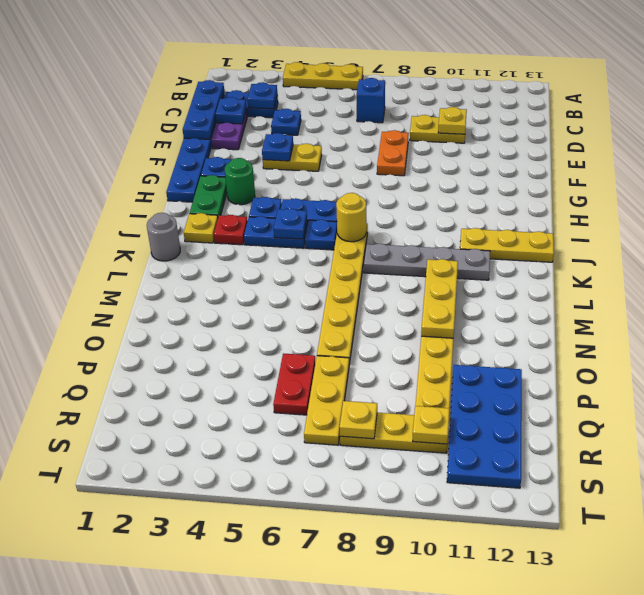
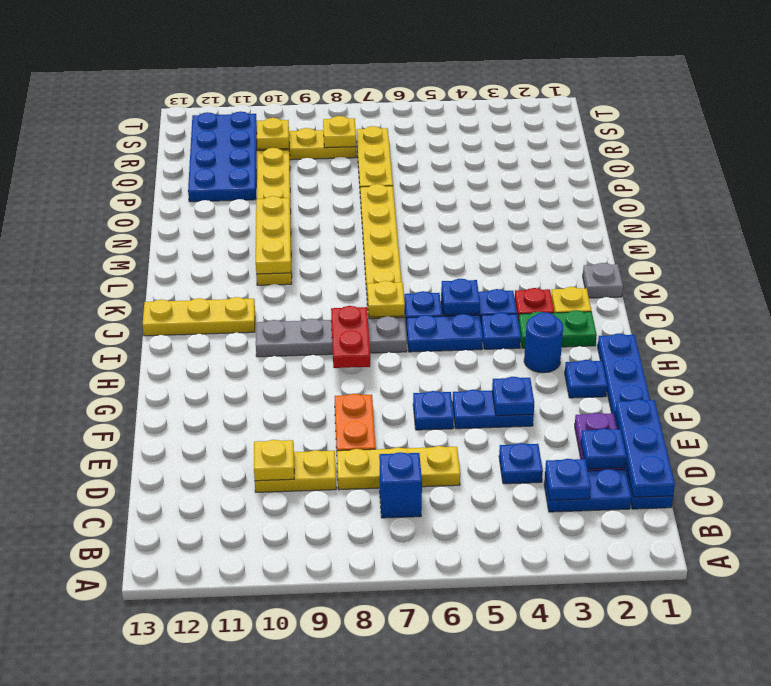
yellow plate A4:A6 level 1 -> yellow plate D6:D8 level 1
yellow plate F4:F5 level 1 -> blue plate F4:F5 level 1
none -> blue plate F6 level 1
green plate H2:I2 level 1 -> green plate I2:I3 level 1
green round brick H3 level 1 -> blue round brick H3 level 1
yellow round brick J7 level 2 -> yellow plate J7 level 2
grey round brick K1 level 1 -> grey plate K1 level 1
grey plate K8:K11 level 1 -> grey plate I7:I10 level 1
red plate P6:Q6 level 1 -> red plate H8:I8 level 2

